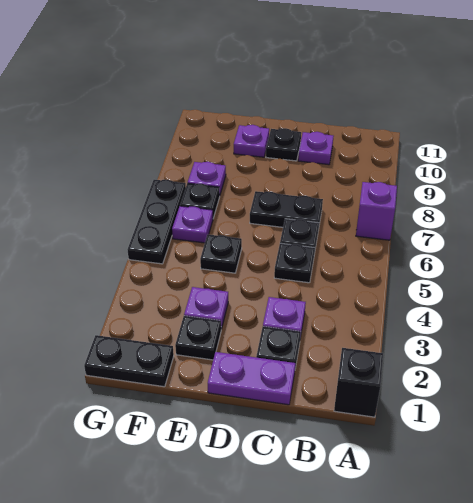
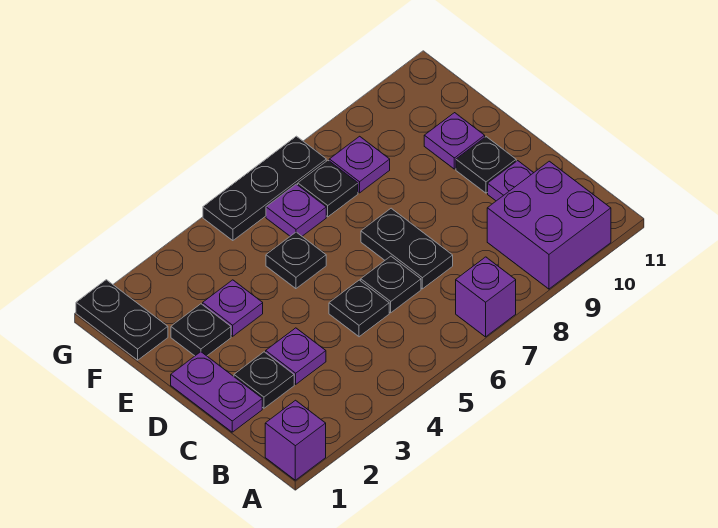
black brick A1 level 1 -> purple brick A1 level 1
none -> purple brick A9:B10 level 1

